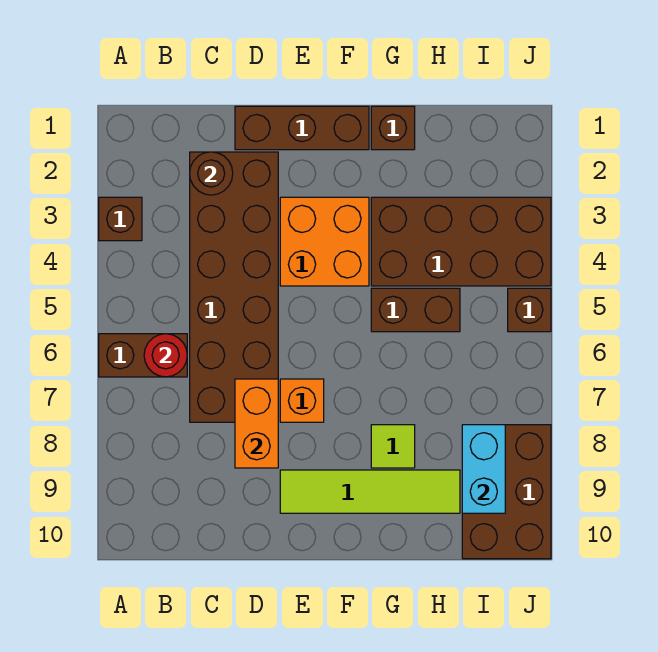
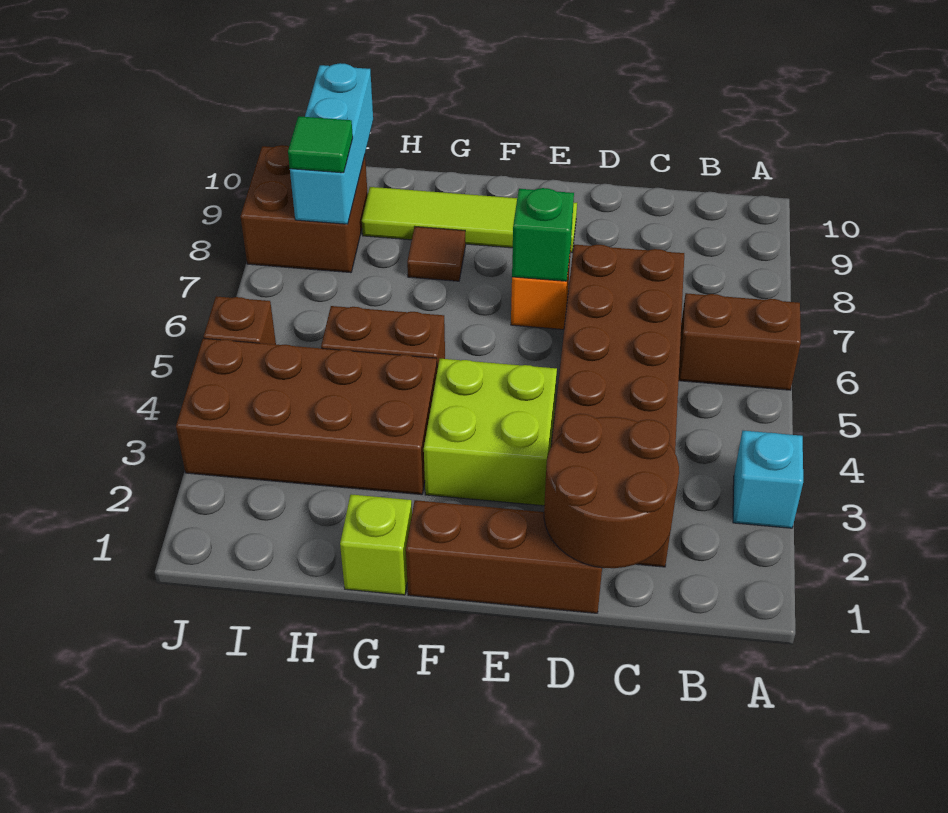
brown brick A3 level 1 -> cyan brick A3 level 1
red round brick B6 level 2 -> none
brown round brick C2 level 2 -> brown round brick C1:D2 level 2
orange brick D7:D8 level 2 -> none
orange brick E3:F4 level 1 -> lime brick E3:F4 level 1
none -> green brick E7 level 2
brown brick G1 level 1 -> lime brick G1 level 1
lime tile G8 level 1 -> brown tile G8 level 1
brown brick I8:J10 level 1 -> brown brick I8:J9 level 1
cyan brick I8:I9 level 2 -> cyan brick I8:I10 level 2
none -> green tile I8 level 3

